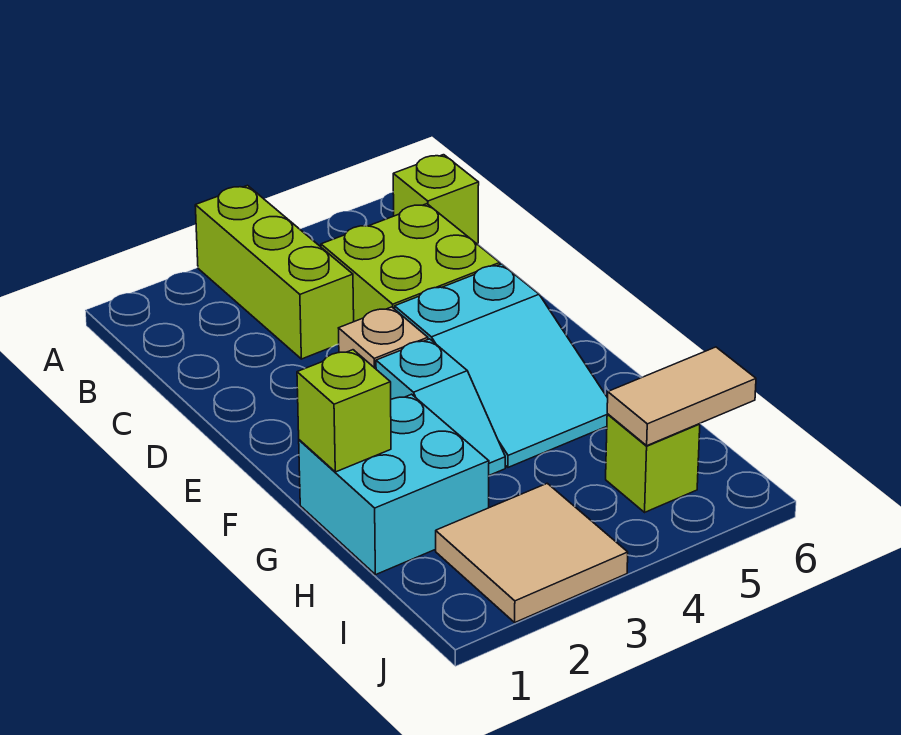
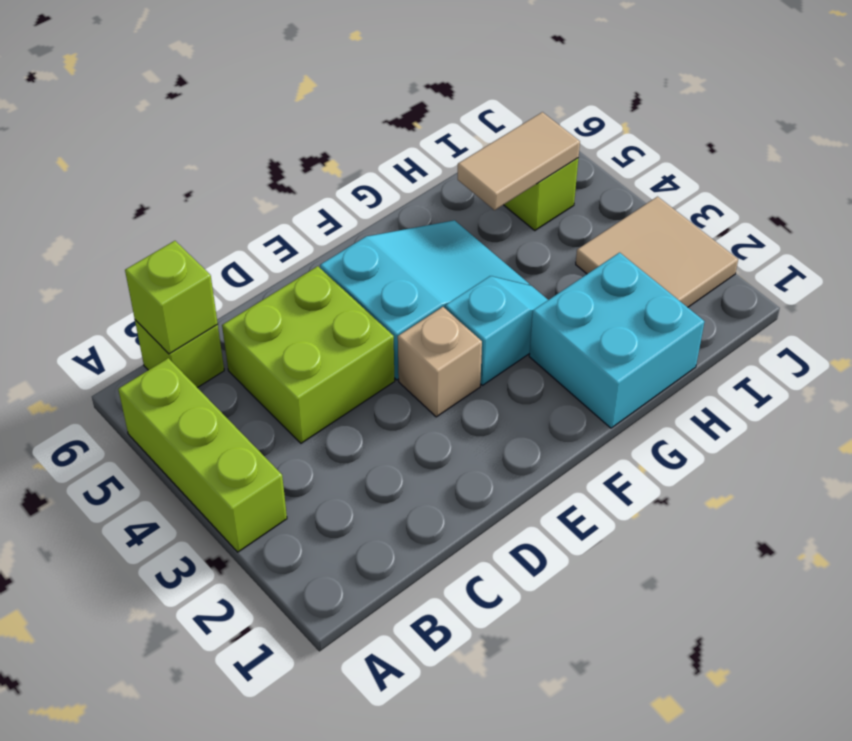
lime brick A3:C3 level 1 -> lime brick A3:A5 level 1
lime brick G1 level 2 -> lime brick B6 level 2
tan tile I5:I6 level 2 -> tan tile H5:I5 level 2

